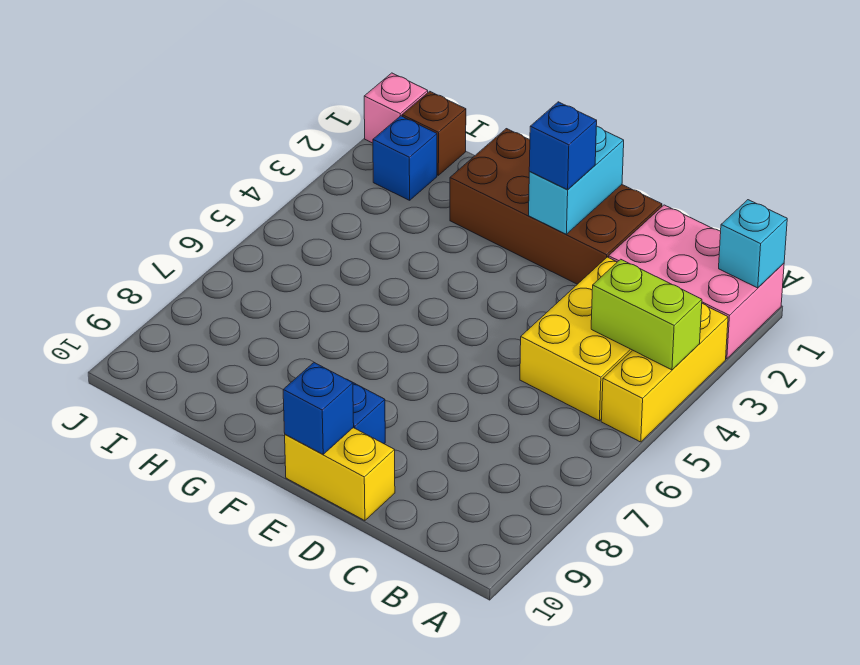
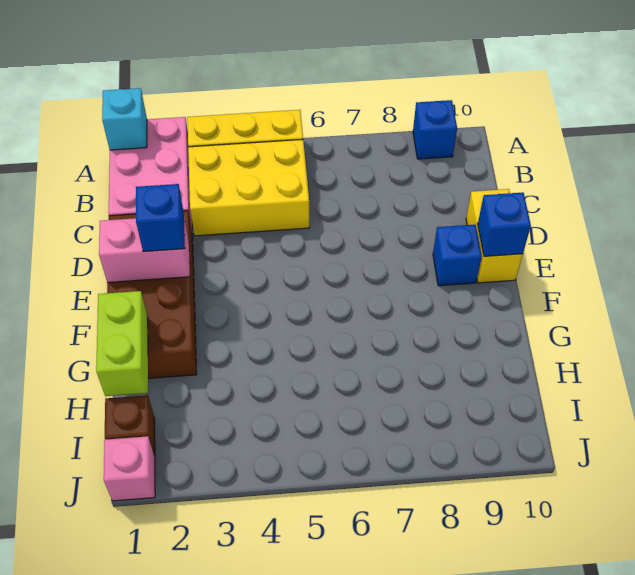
lime brick A4:B4 level 2 -> lime brick G1:H1 level 2
cyan brick E1:E2 level 2 -> pink brick E1:E2 level 2
blue brick I2 level 1 -> blue brick A9 level 1

